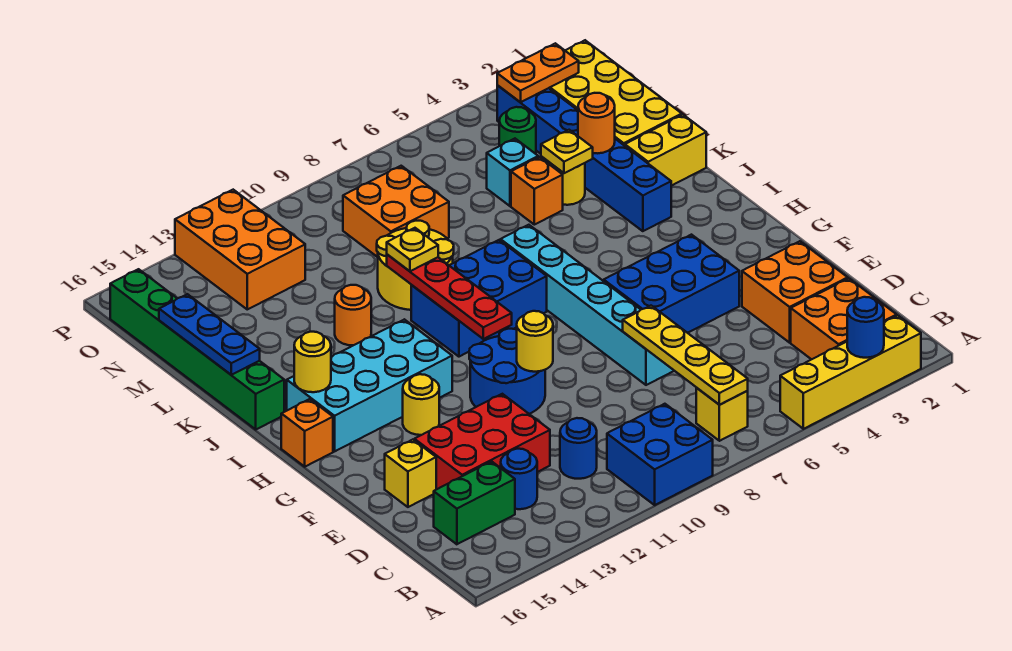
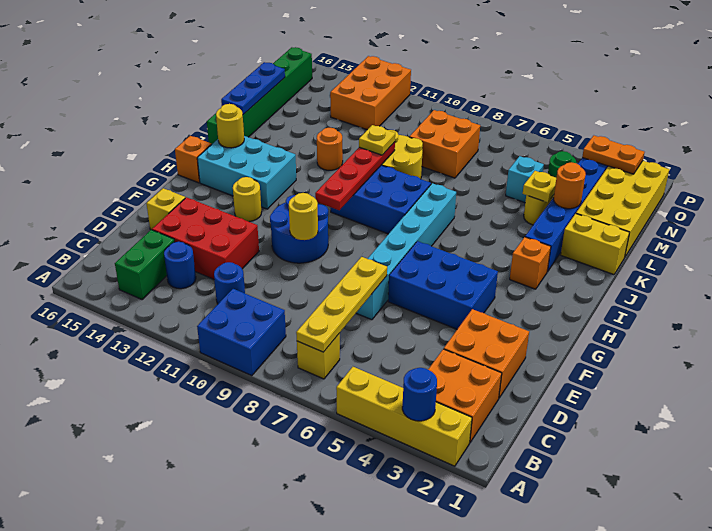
green brick C14:C15 level 1 -> green brick B14:C14 level 1
cyan brick H12:I15 level 1 -> cyan brick H13:I15 level 1
orange brick L5 level 1 -> orange brick I3 level 1

